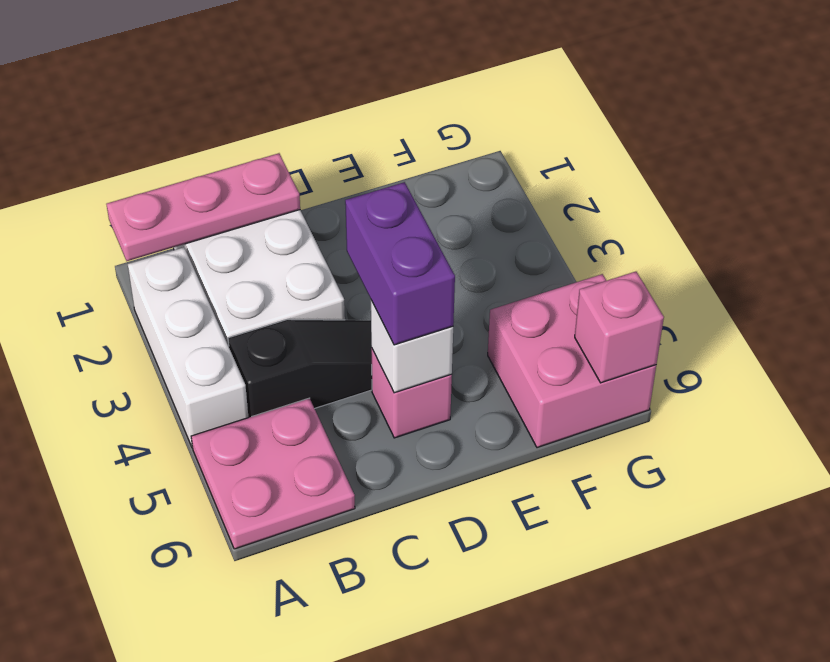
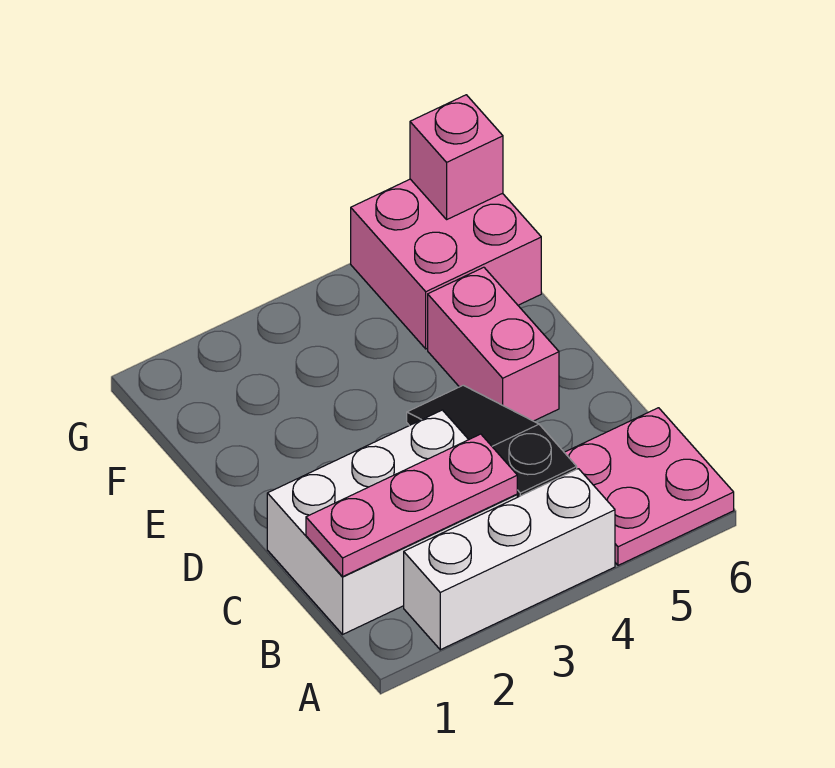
pink plate A1:C1 level 2 -> pink plate B1:B3 level 2
purple brick D4:D5 level 3 -> none
pink brick D5 level 1 -> pink brick D5:E5 level 1
white brick D5 level 2 -> none

